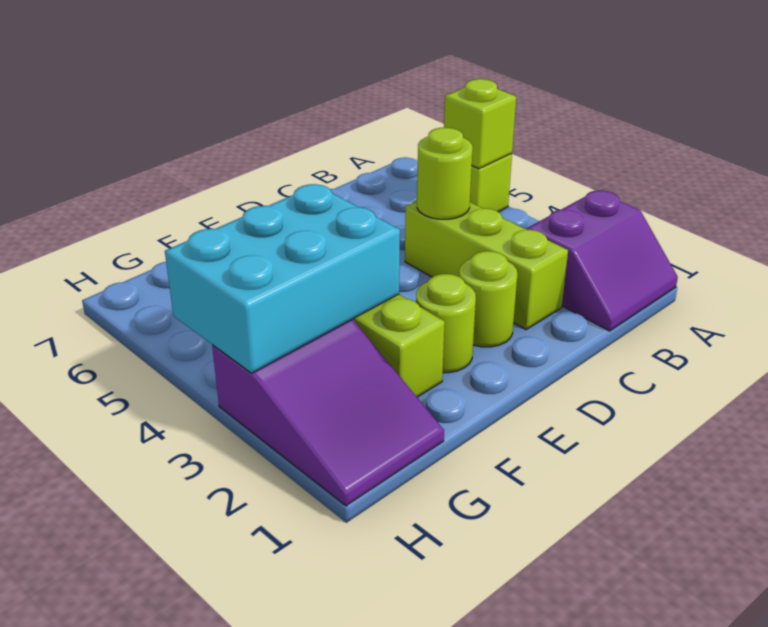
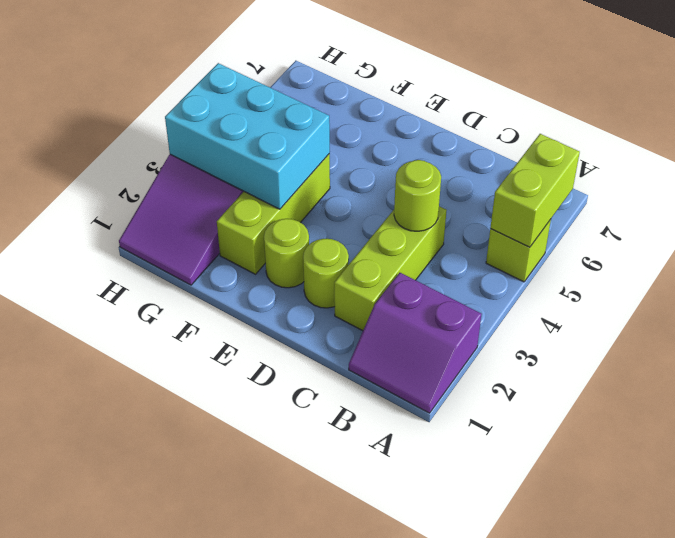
lime brick A5 level 2 -> lime brick A5:A6 level 2

